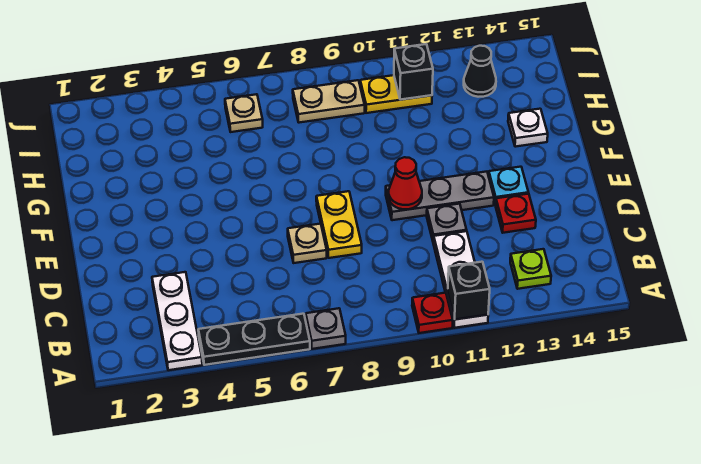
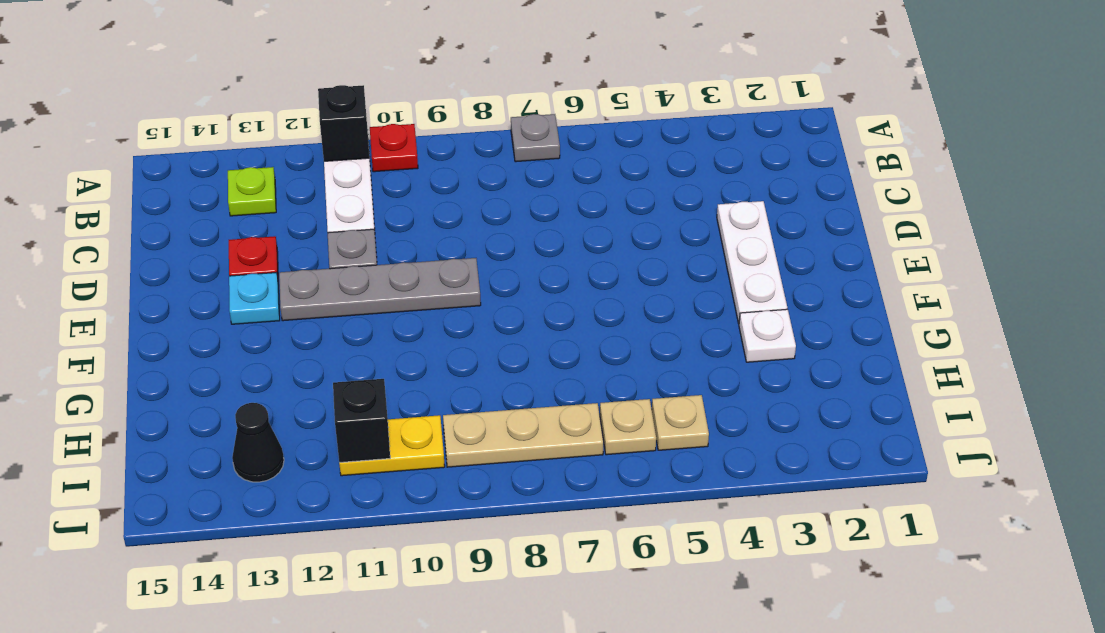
white plate A3:C3 level 1 -> white plate D3:F3 level 1
black plate A4:A6 level 1 -> none
tan plate D7 level 1 -> tan plate I5 level 1
yellow plate D8:E8 level 1 -> none
grey plate E10:E12 level 1 -> grey plate E9:E12 level 1
red cone E10 level 2 -> none
white plate G14 level 1 -> white plate G3 level 1
tan plate I8:I9 level 1 -> tan plate I7:I9 level 1

